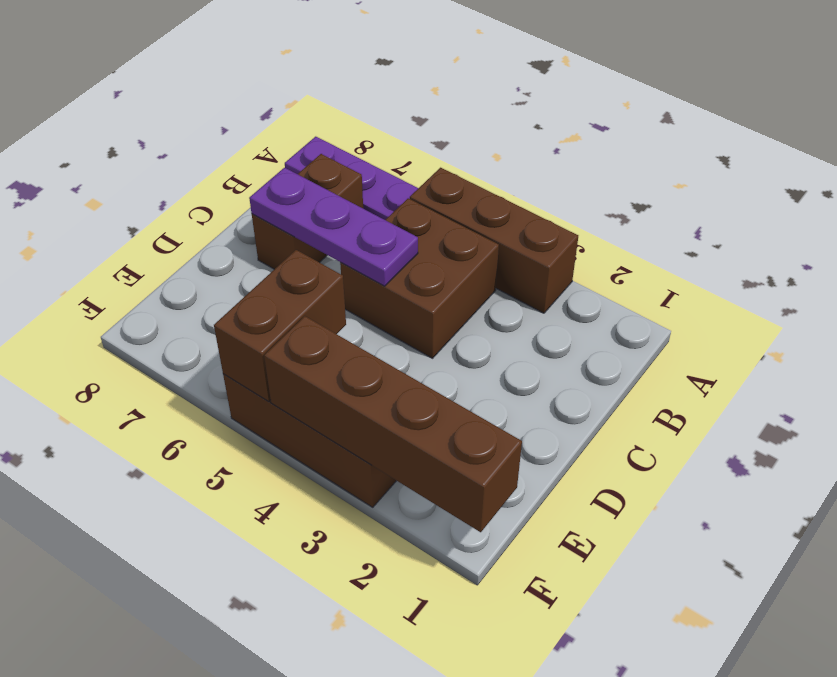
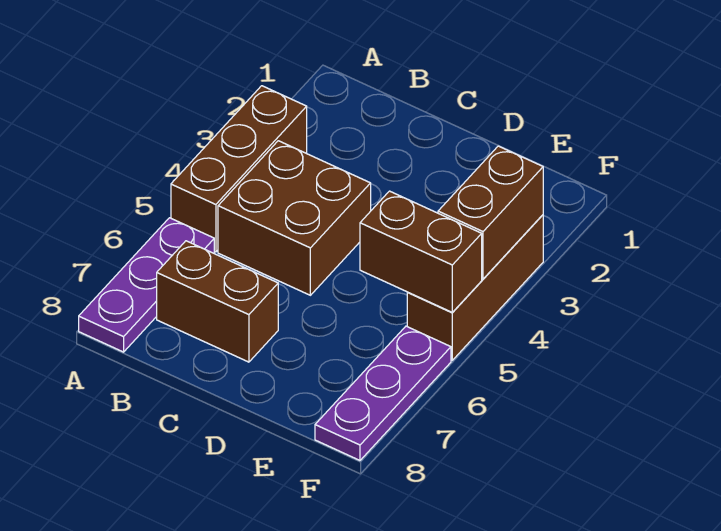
purple plate C5:C7 level 2 -> purple plate F6:F8 level 1
brown brick F1:F4 level 2 -> brown brick F3:F4 level 2

